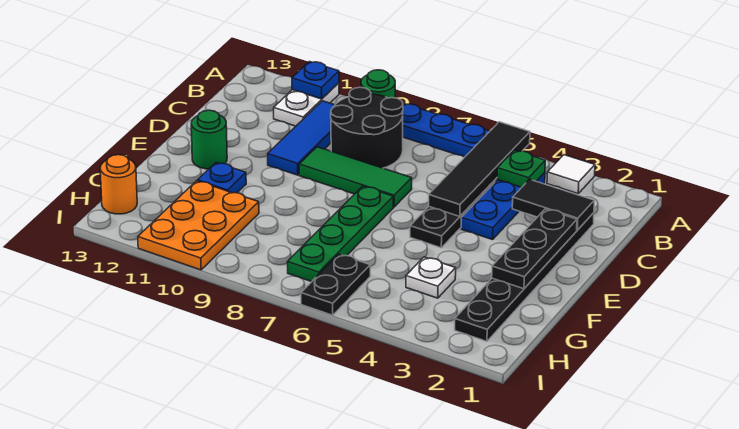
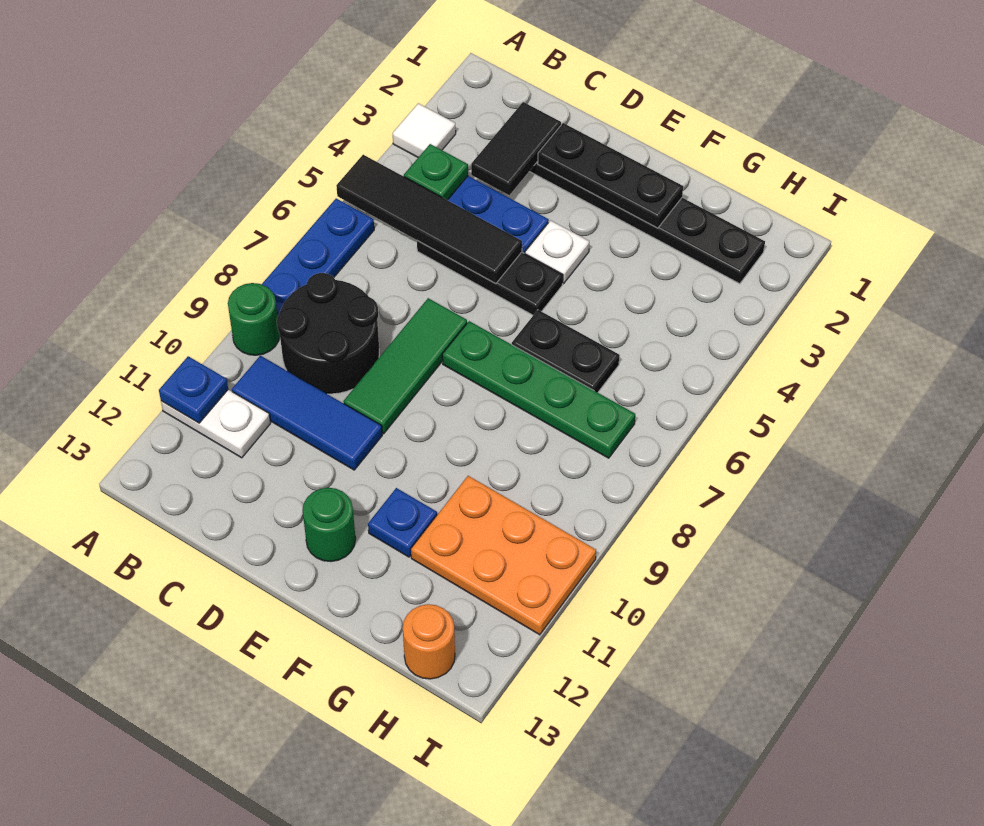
white plate G4 level 1 -> white plate E4 level 1
black plate H6:I6 level 1 -> black plate F6:G6 level 1

